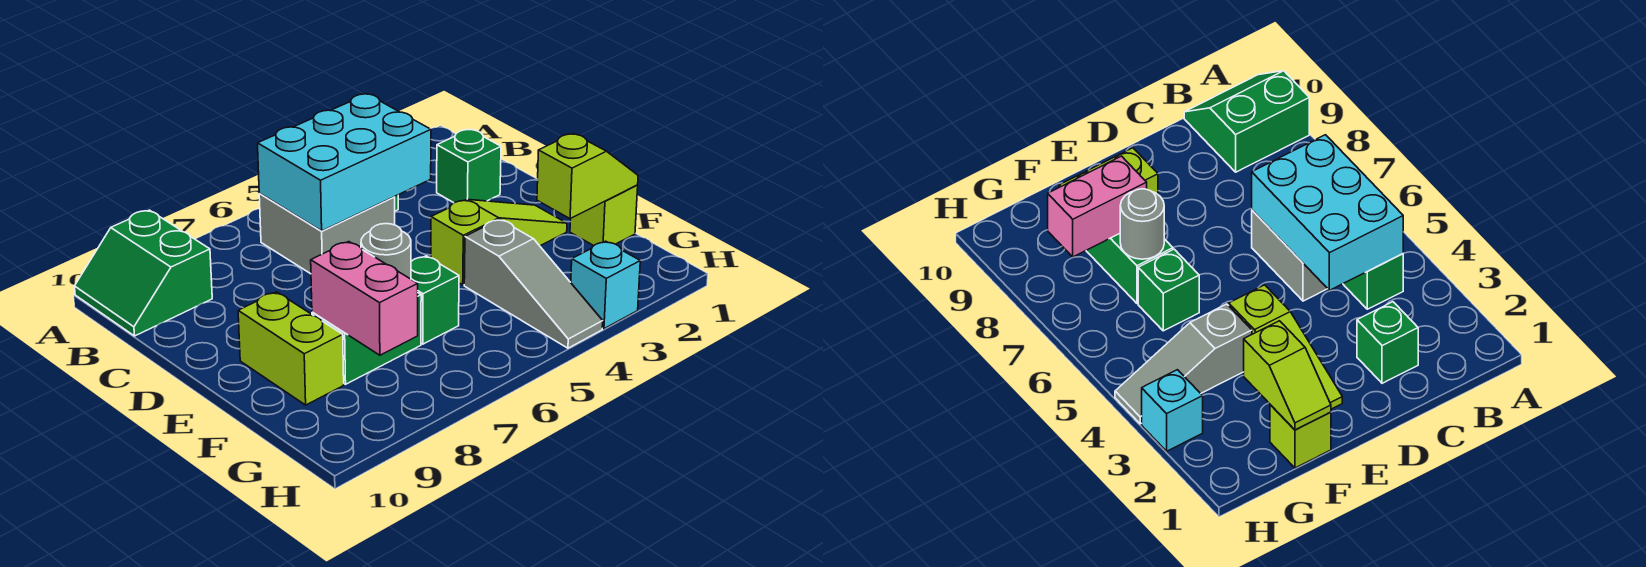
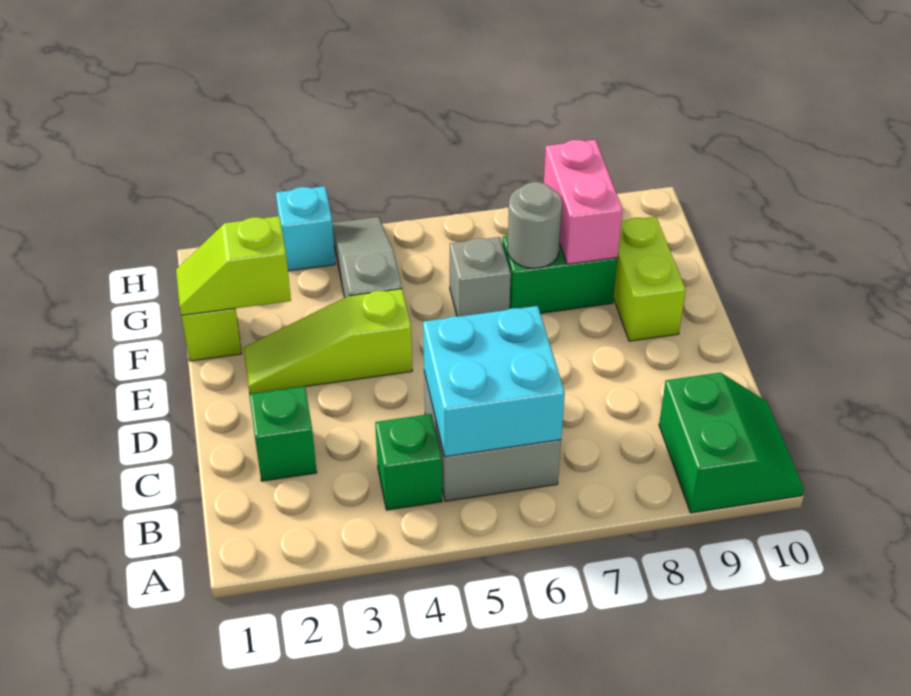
cyan brick B4:C6 level 2 -> cyan brick B5:C6 level 2
green brick F6 level 1 -> grey brick F6 level 1

